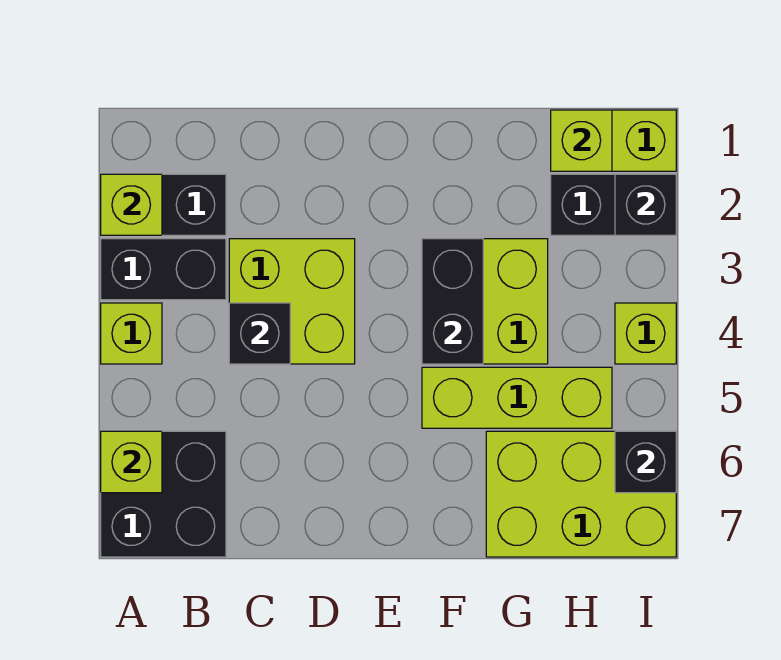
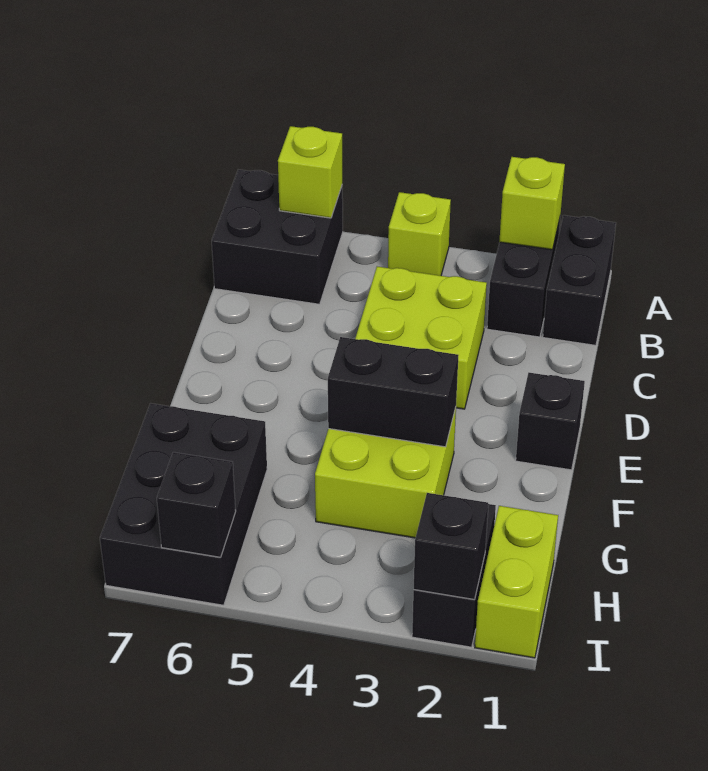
black brick A3:B3 level 1 -> black brick A1:B1 level 1
black brick C4 level 2 -> black brick E1 level 1
lime brick F5:H5 level 1 -> none
lime brick G6:I7 level 1 -> black brick G6:I7 level 1
lime brick H1 level 2 -> none
lime brick I4 level 1 -> none

